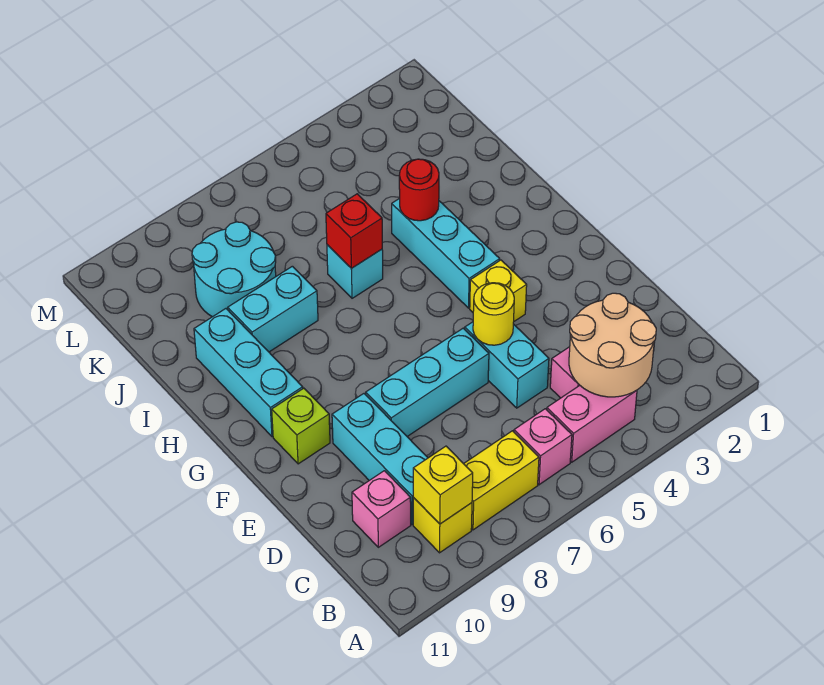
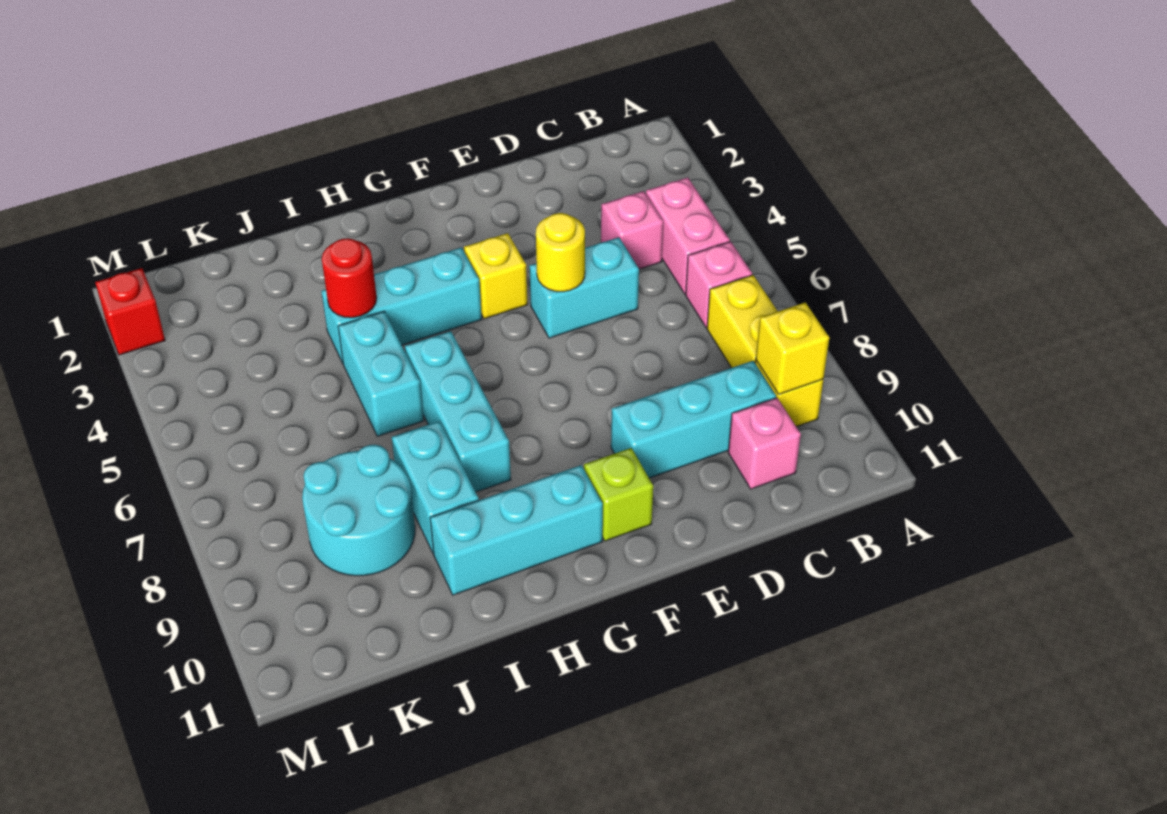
tan round brick B3:C4 level 2 -> none
cyan brick E6:E8 level 1 -> cyan brick H6:H8 level 1
cyan brick I6 level 1 -> cyan brick I5:I6 level 1
red brick I6 level 2 -> red brick M2 level 1

